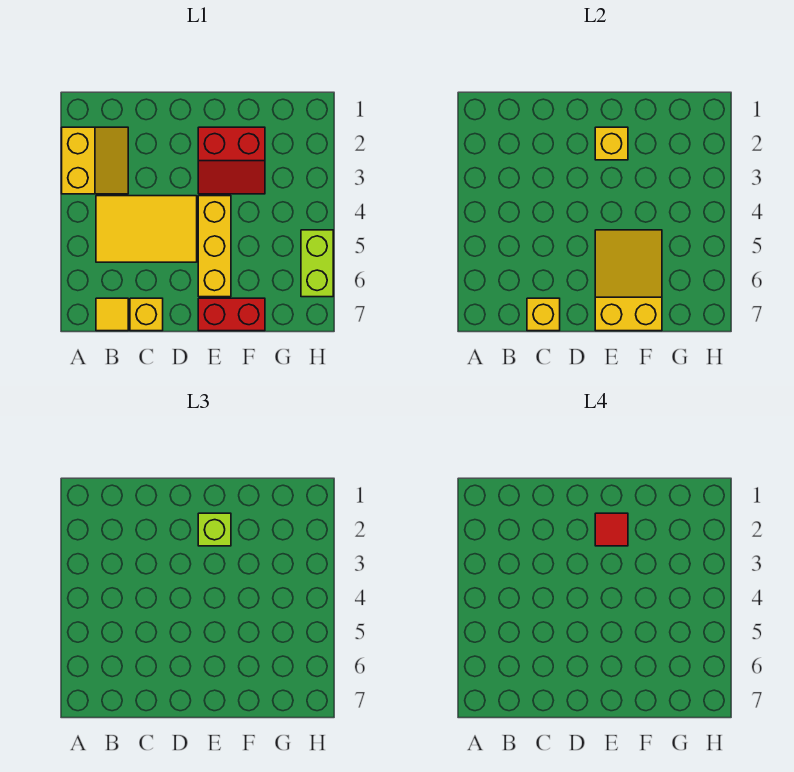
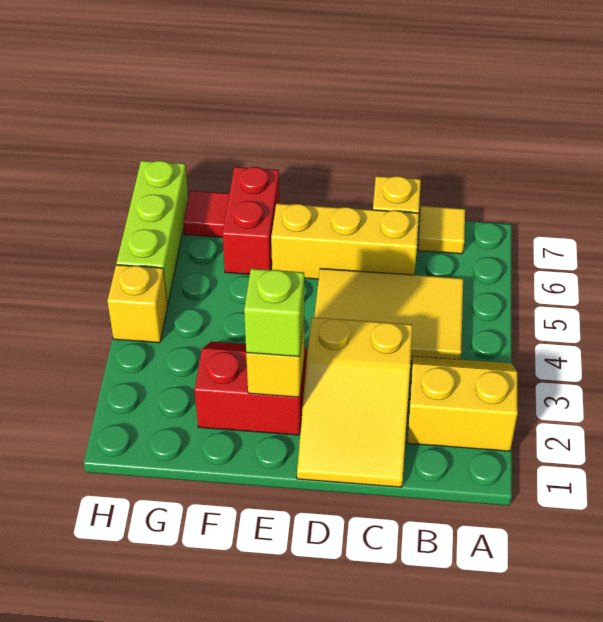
yellow slope A2:B3 level 1 top A -> yellow slope A2:B3 level 1 top 2
yellow brick C7 level 2 -> yellow brick H4 level 1
red tile E2 level 4 -> red tile G7 level 1
yellow brick E4:E6 level 1 -> yellow brick C6:E6 level 1
yellow slope E5:F7 level 2 top 7 -> yellow slope C1:D3 level 1 top 3
red brick E7:F7 level 1 -> red brick F6:F7 level 1
lime brick H5:H6 level 1 -> lime brick H5:H7 level 1

